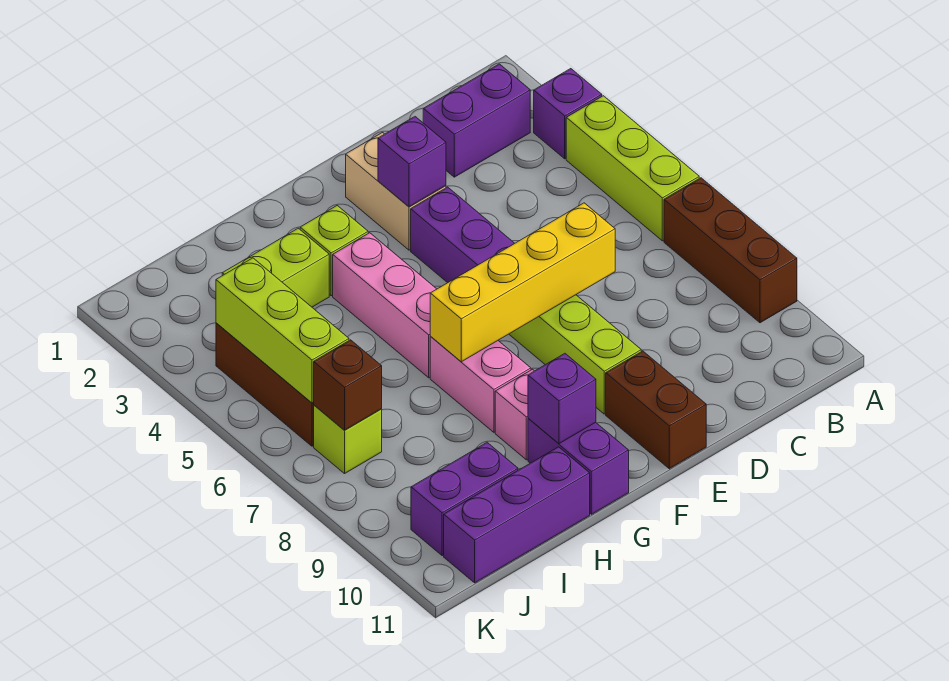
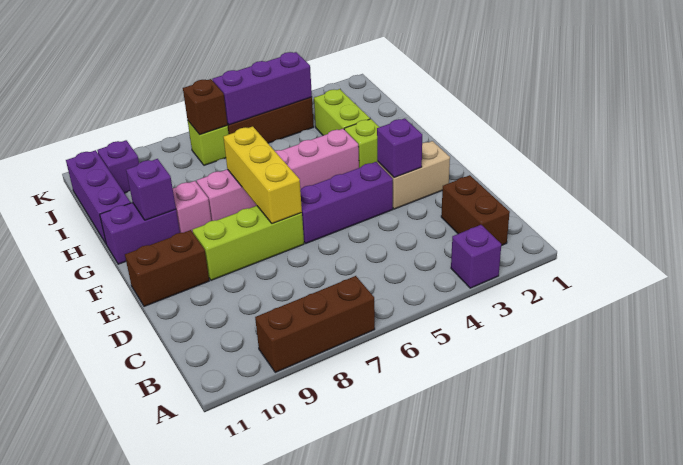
lime brick A4:A6 level 1 -> none
purple brick B2:C2 level 1 -> brown brick B2:C2 level 1
yellow brick D7:G7 level 2 -> yellow brick E7:G7 level 2
purple brick I10:J10 level 1 -> purple brick J10 level 1
lime brick J4:J6 level 2 -> purple brick J4:J6 level 2

